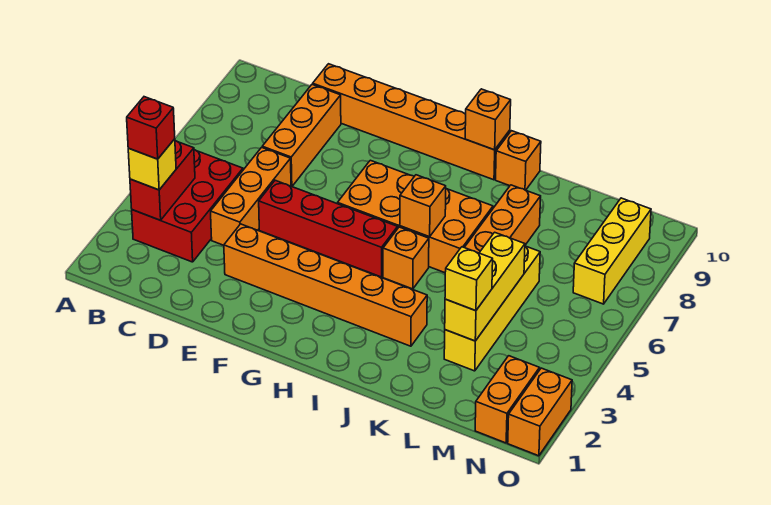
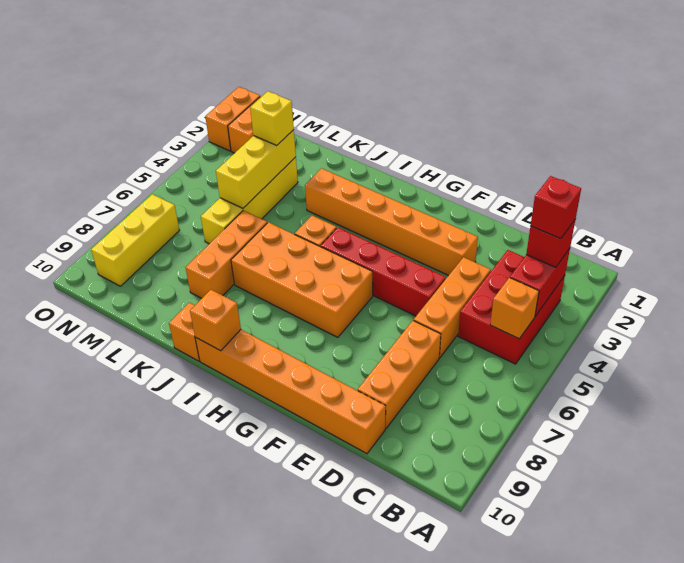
yellow brick B3 level 3 -> red brick B3 level 3
orange brick I6 level 2 -> orange brick B5 level 2

